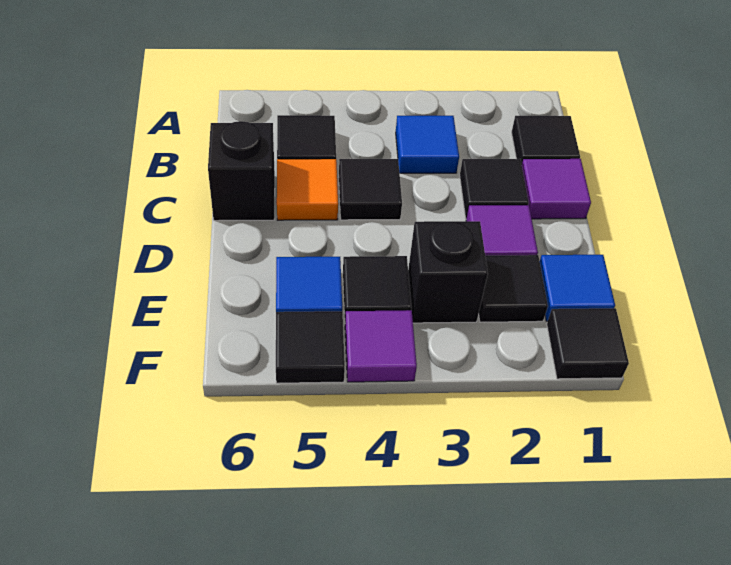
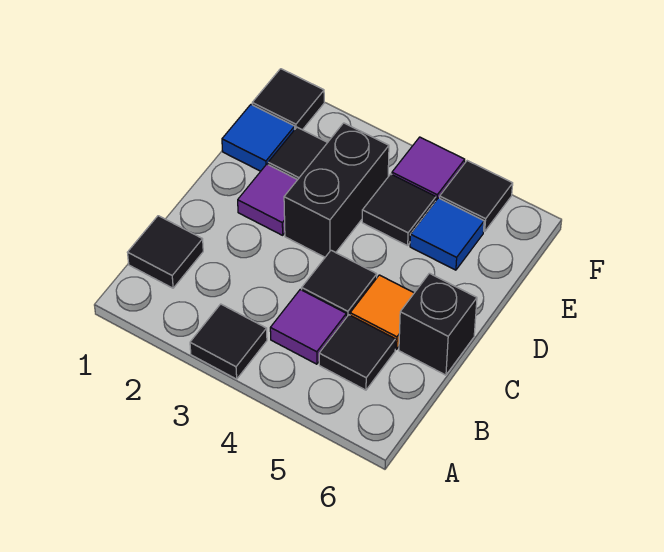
blue tile B3 level 1 -> none
purple tile C1 level 1 -> purple tile B4 level 1
black tile C2 level 1 -> black tile A3 level 1
black brick E3 level 1 -> black brick D3:E3 level 1

